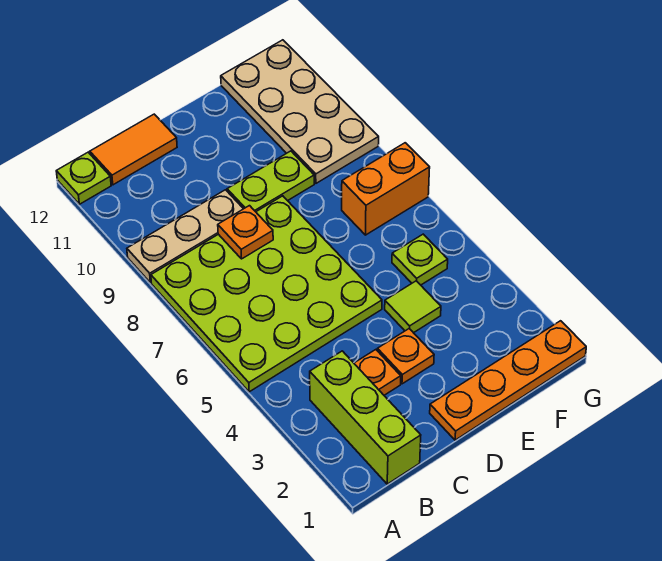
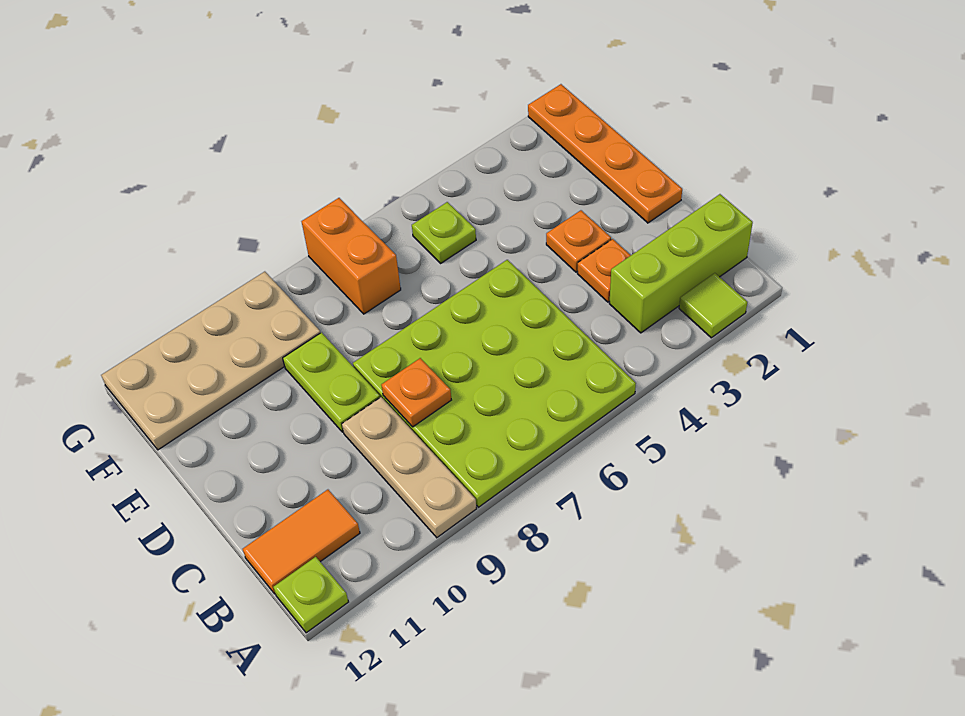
orange tile B12:C12 level 1 -> orange tile B11:B12 level 1
lime tile E4 level 1 -> lime tile A2 level 1

